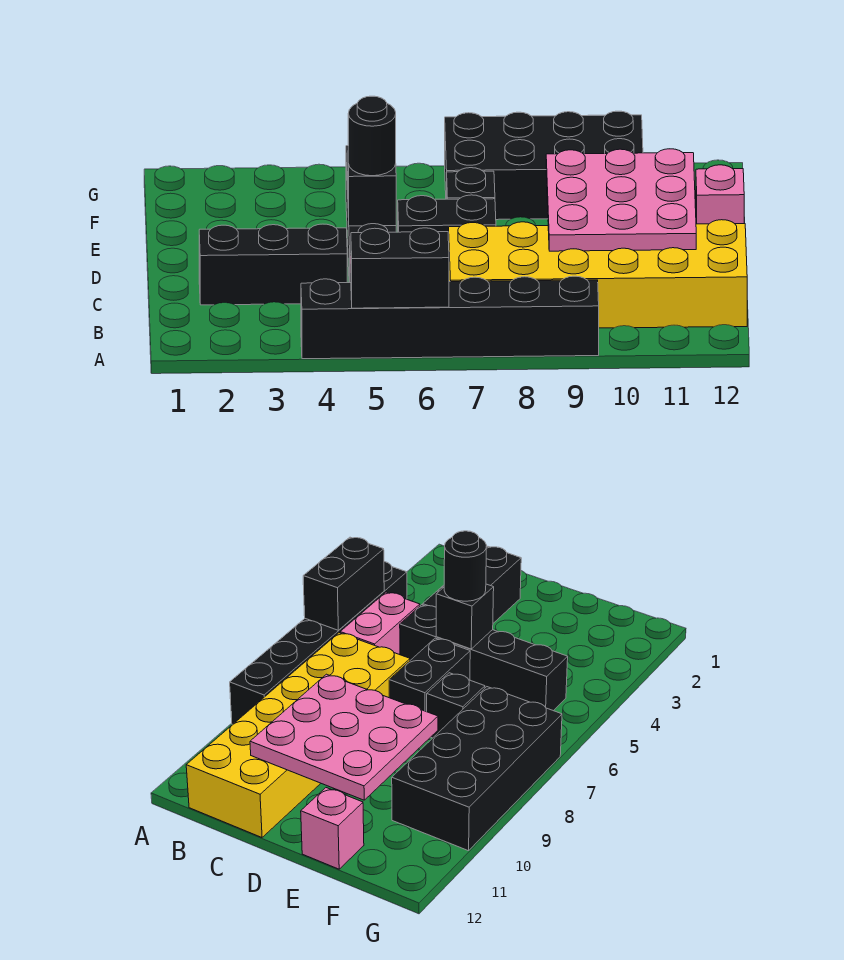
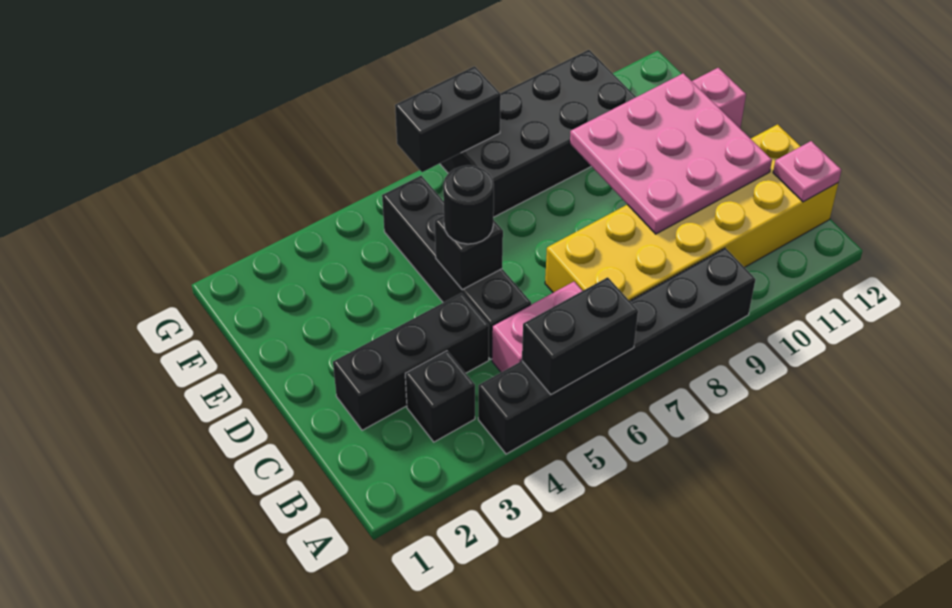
none -> pink plate B12 level 2
black brick D6:D7 level 1 -> black brick G6:G7 level 2
black brick E7 level 1 -> black brick B3 level 1

